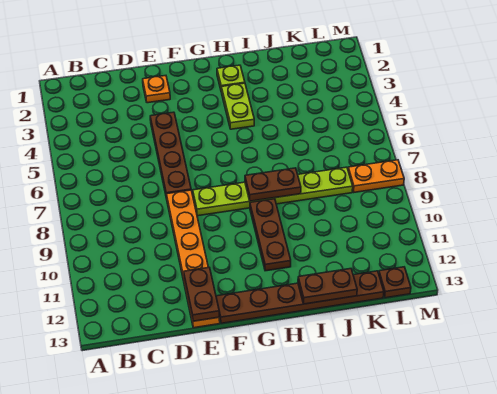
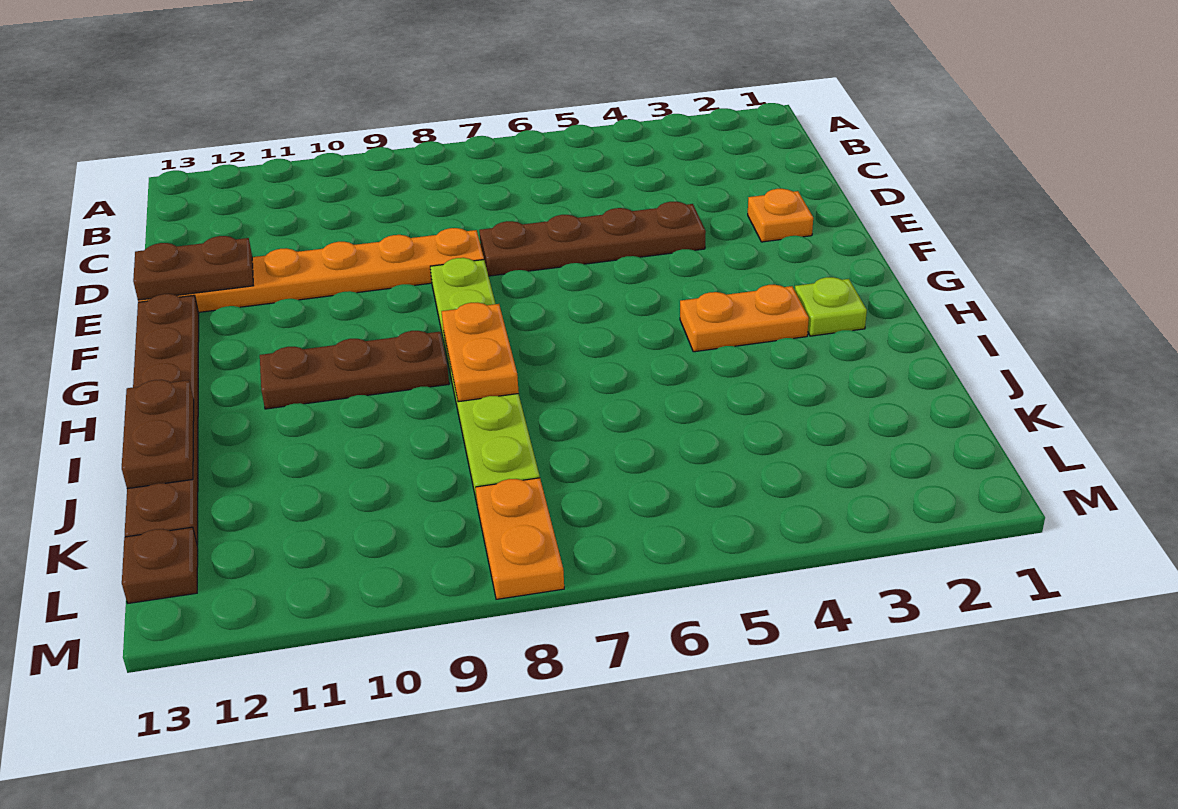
lime plate H3:H4 level 1 -> orange plate H3:H4 level 1
brown plate H8:I8 level 2 -> orange plate H8:I8 level 2

